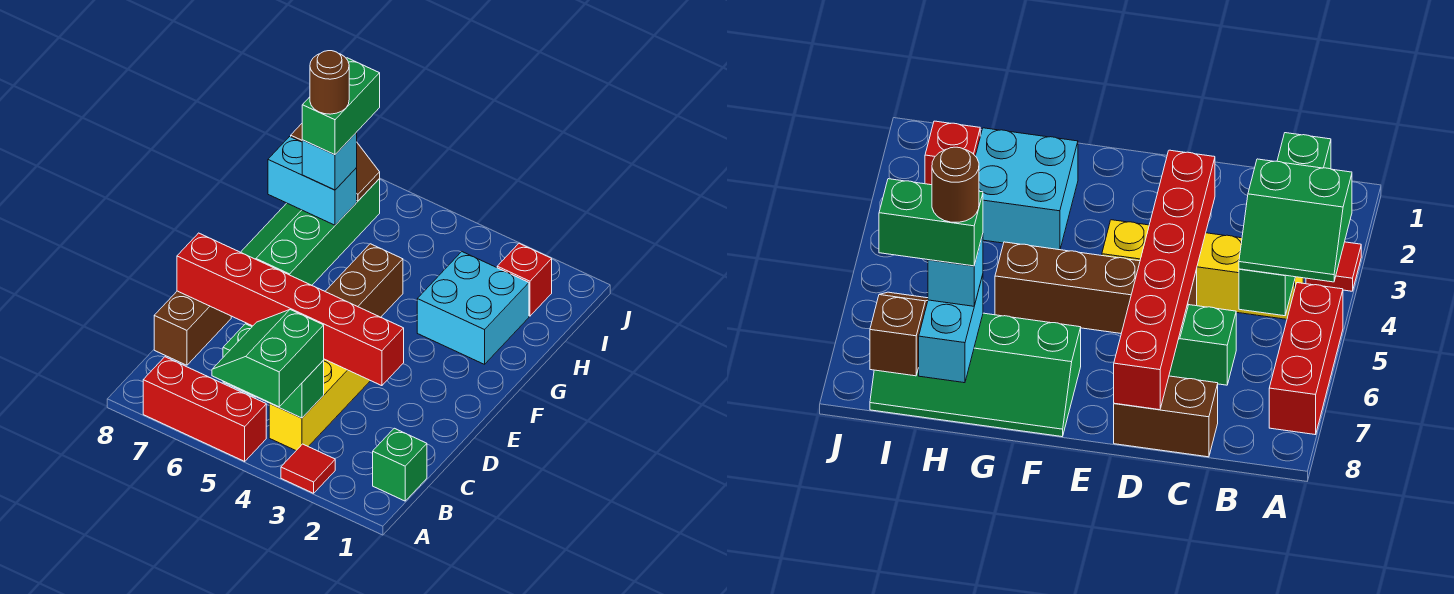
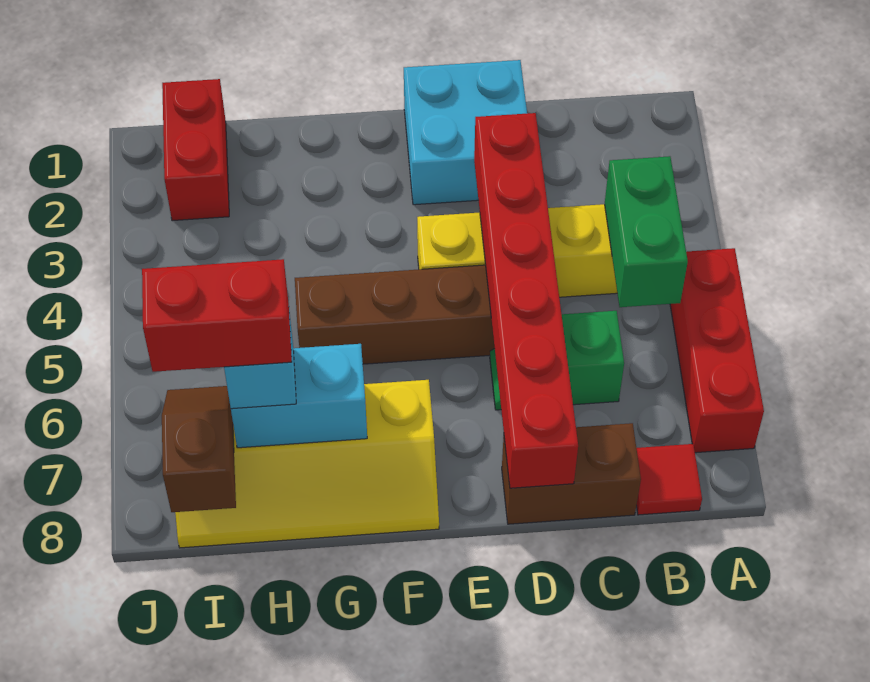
red tile A3 level 1 -> red tile B8 level 1
green slope A4:B5 level 3 top 4 -> none
green brick B1 level 1 -> none
green slope F7:I8 level 1 top 7 -> yellow slope F7:I8 level 1 top 7
cyan brick G2:H3 level 1 -> cyan brick D1:E2 level 1
cyan brick H7:H8 level 2 -> cyan brick G7:H7 level 2
green brick H7:I7 level 4 -> red brick H7:I7 level 4
brown round brick H7 level 5 -> none
red brick I2 level 1 -> red brick I1:I2 level 1

